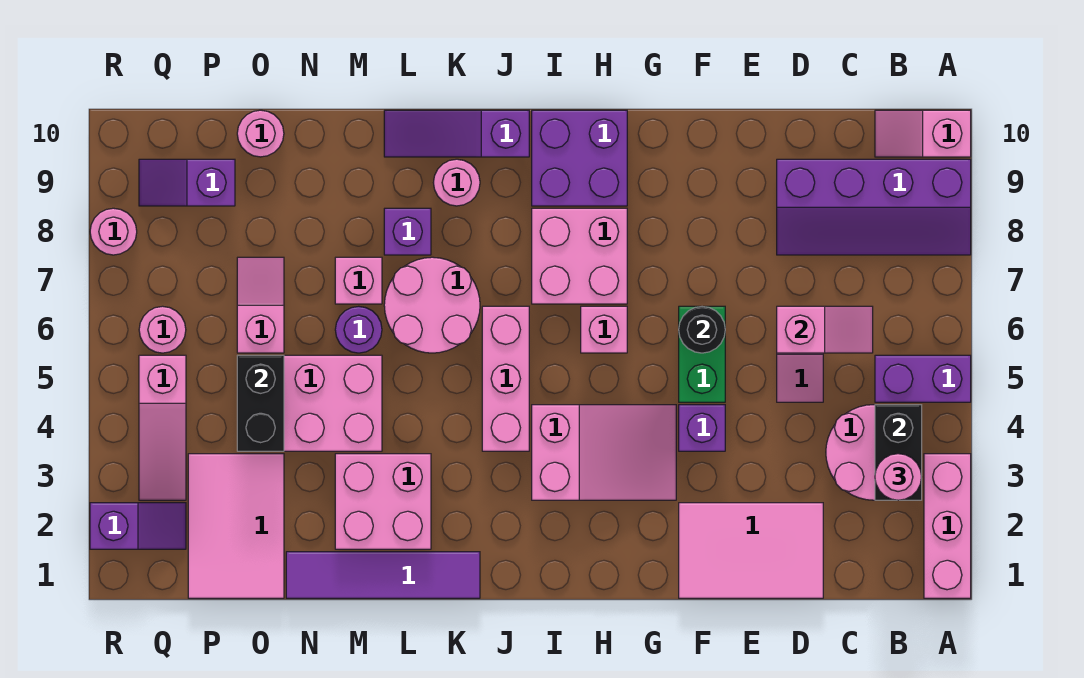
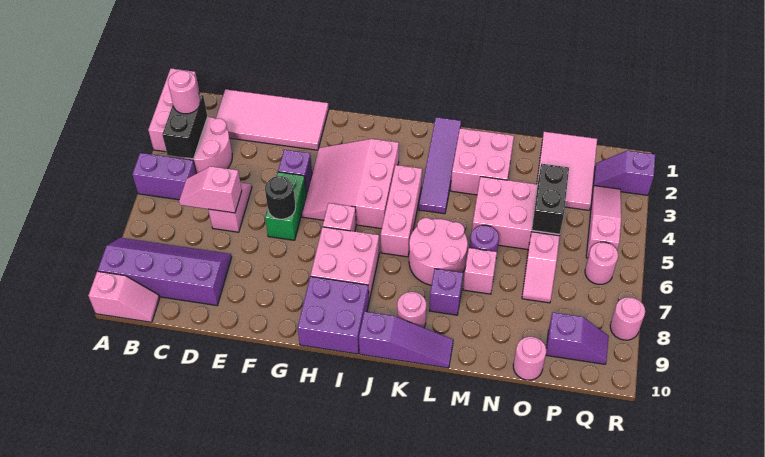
pink tile D1:F2 level 1 -> pink tile C1:F2 level 1
pink slope G3:I4 level 1 top I -> pink slope G3:I5 level 1 top I
purple tile K1:N1 level 1 -> purple tile K1:K4 level 1

